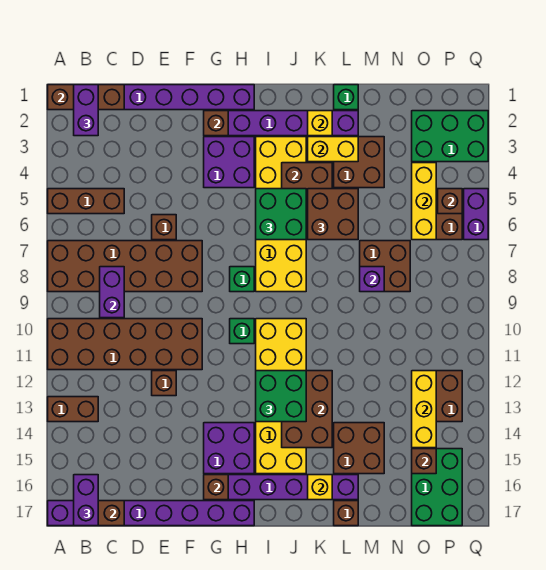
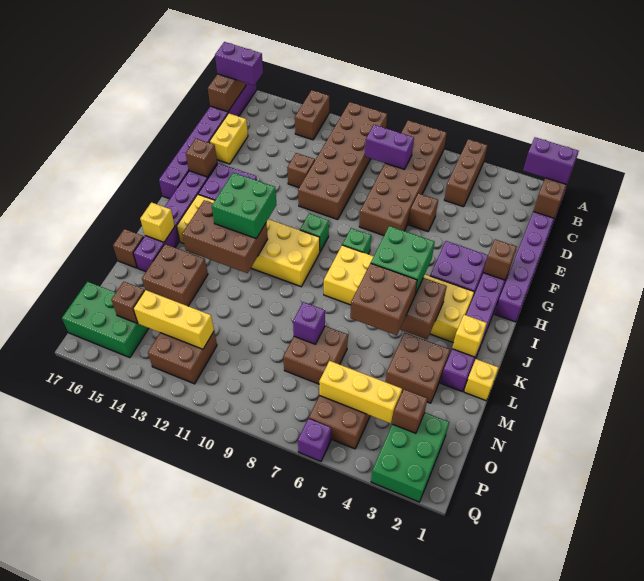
yellow brick K3:L3 level 2 -> yellow brick D16:E16 level 1
green brick L1 level 1 -> yellow brick L1 level 1
brown brick P5 level 2 -> brown brick O3 level 2
purple brick Q5:Q6 level 1 -> purple brick Q6 level 1

